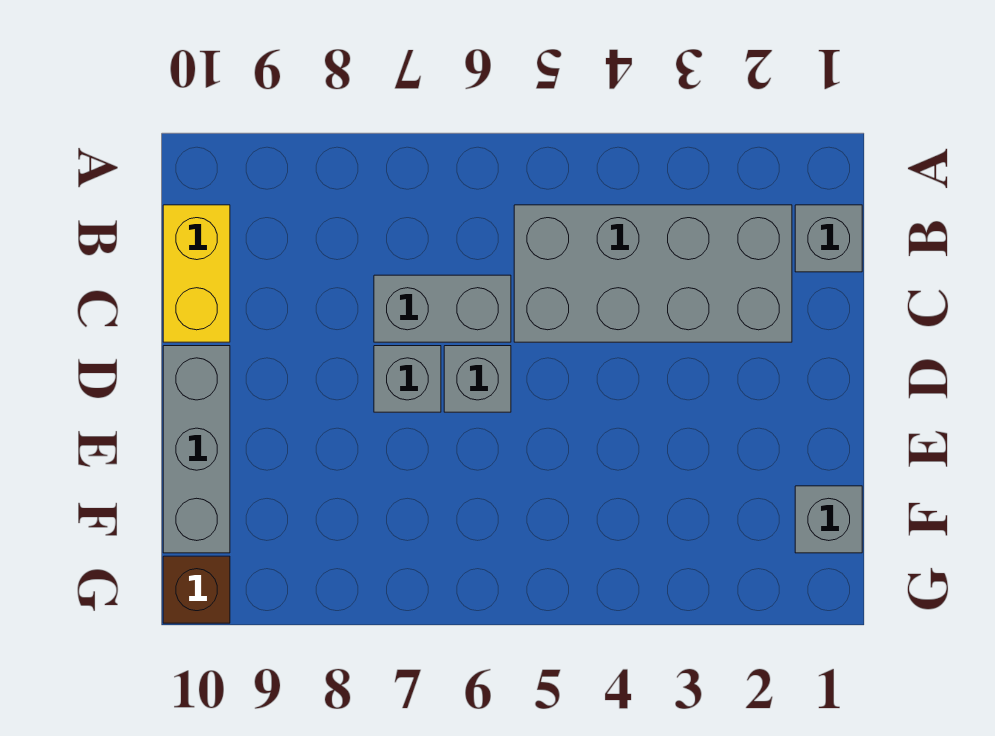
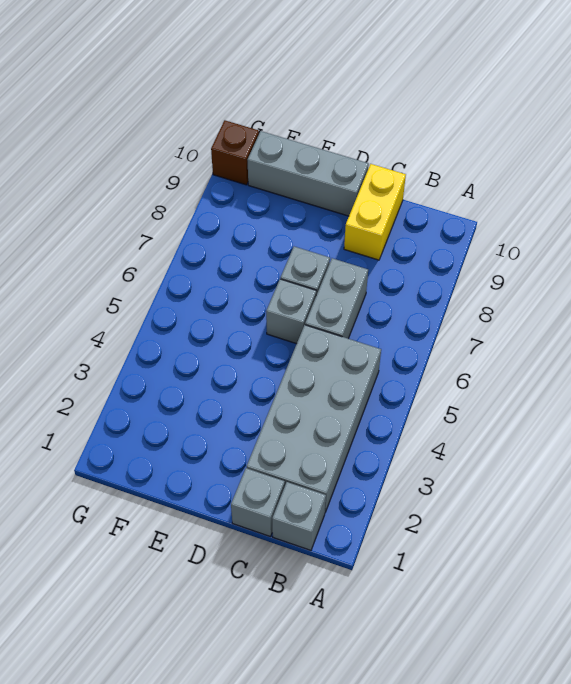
yellow brick B10:C10 level 1 -> yellow brick C9:C10 level 1
grey brick F1 level 1 -> grey brick C1 level 1

